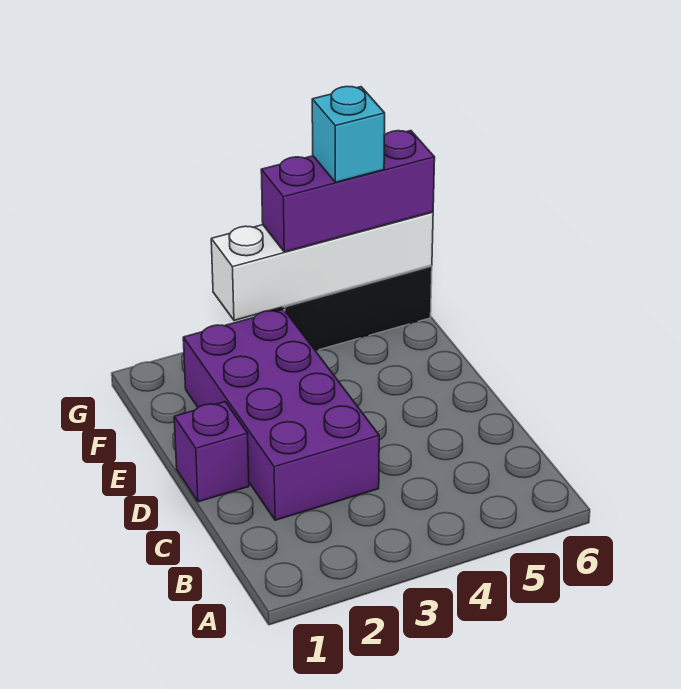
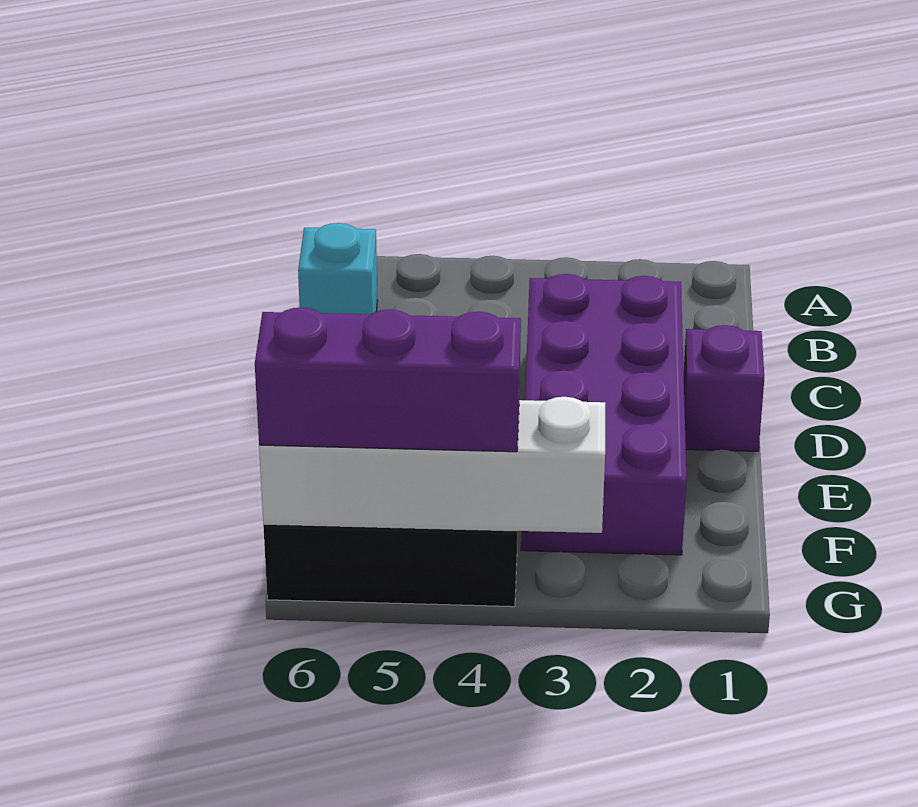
cyan brick G5 level 4 -> cyan brick B6 level 1

